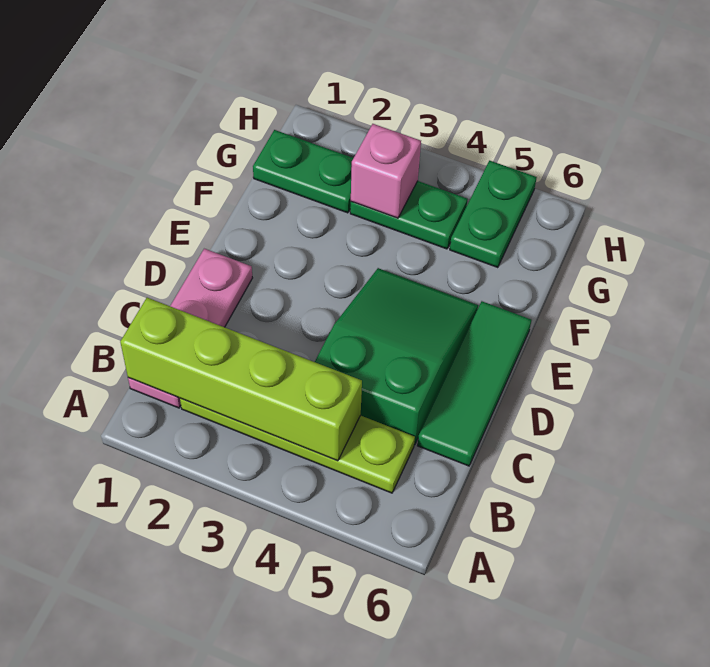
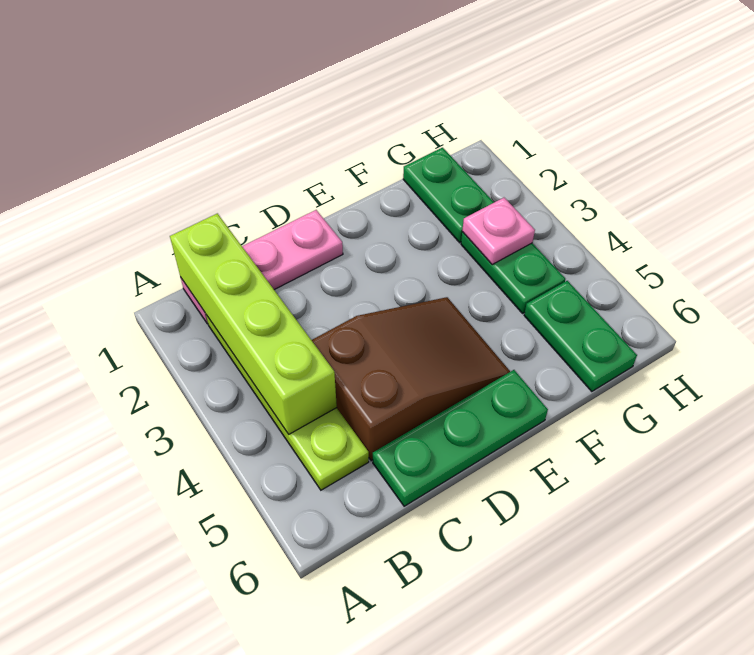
green slope C4:E5 level 1 top C -> brown slope C4:E5 level 1 top C
green tile C6:E6 level 1 -> green plate C6:E6 level 1
pink brick G3 level 2 -> pink plate G3 level 2
green plate G5:H5 level 1 -> green plate G5:G6 level 1

